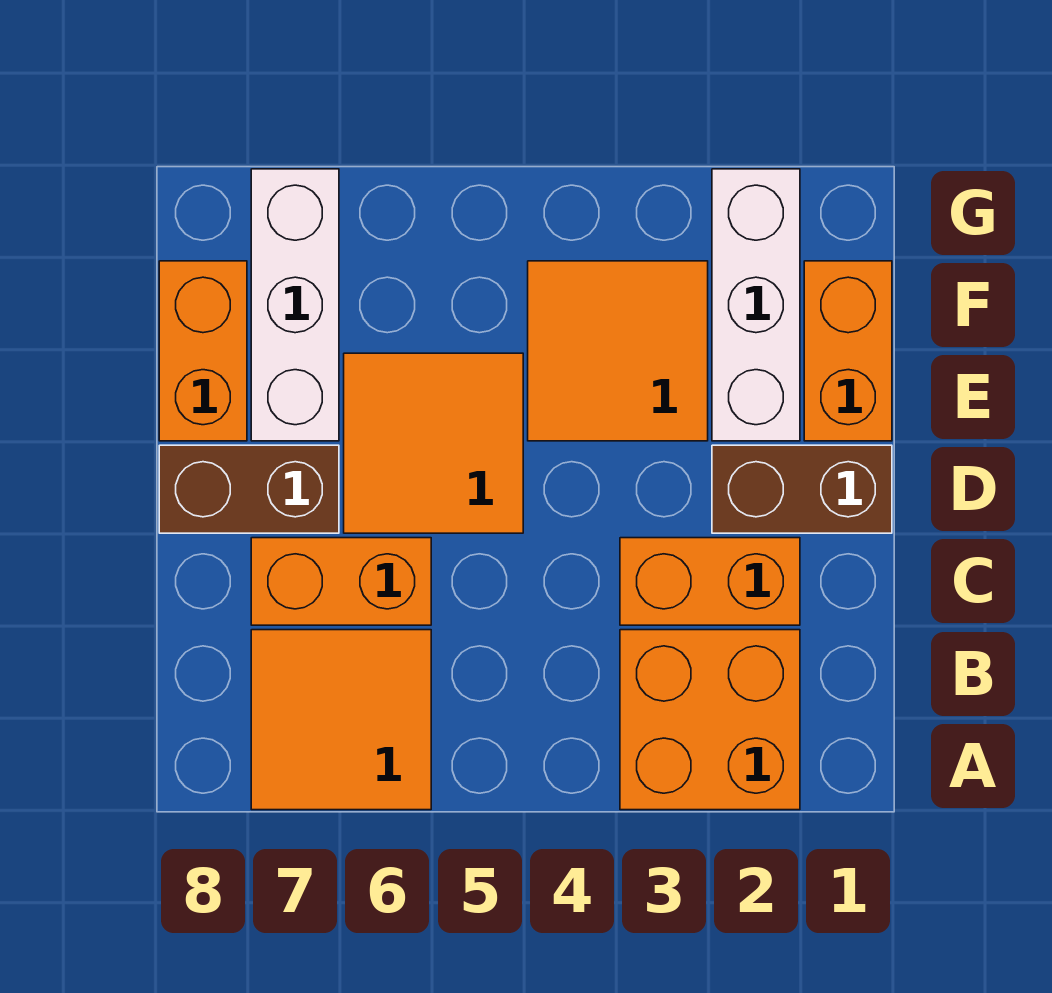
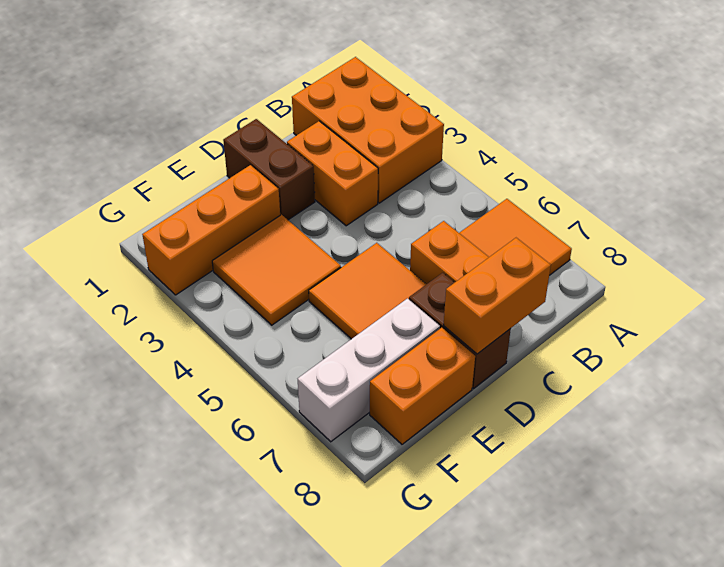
orange brick A2:B3 level 1 -> orange brick A1:B3 level 1
orange brick E1:F1 level 1 -> orange brick C8:D8 level 2
white brick E2:G2 level 1 -> orange brick E2:G2 level 1

